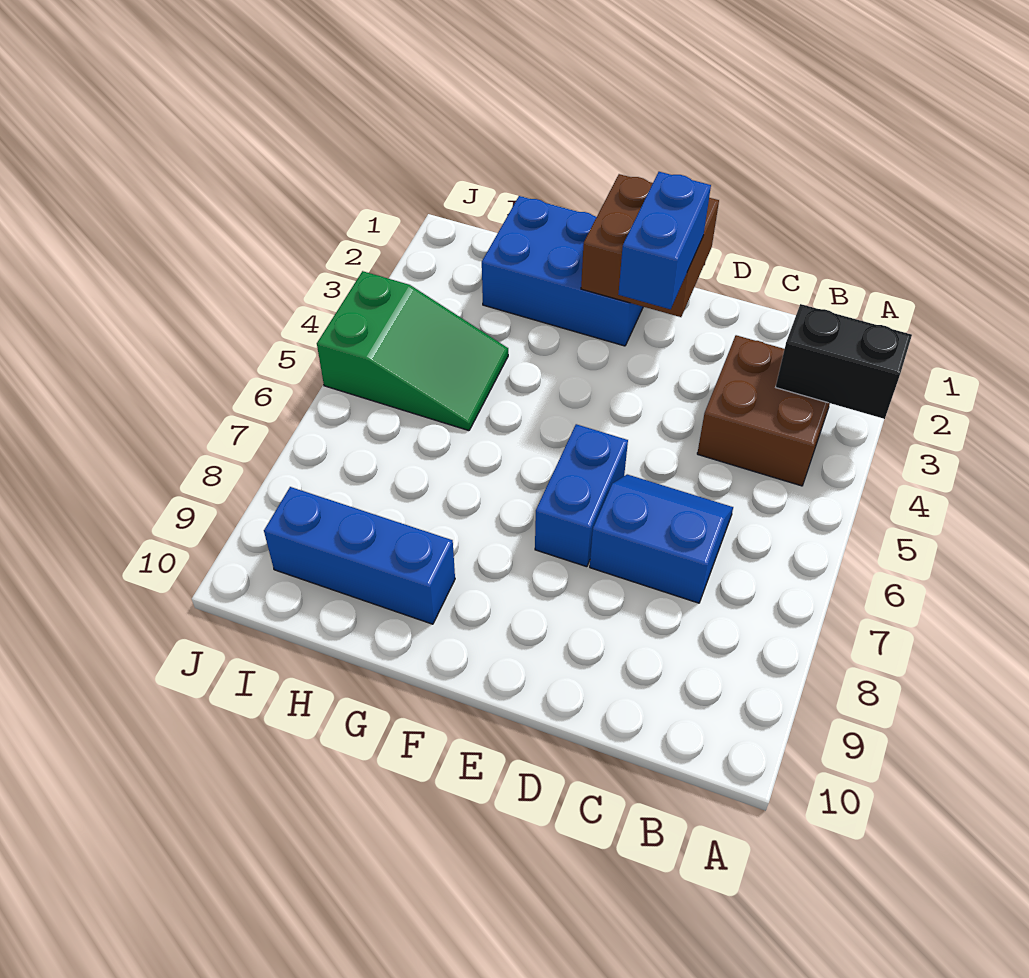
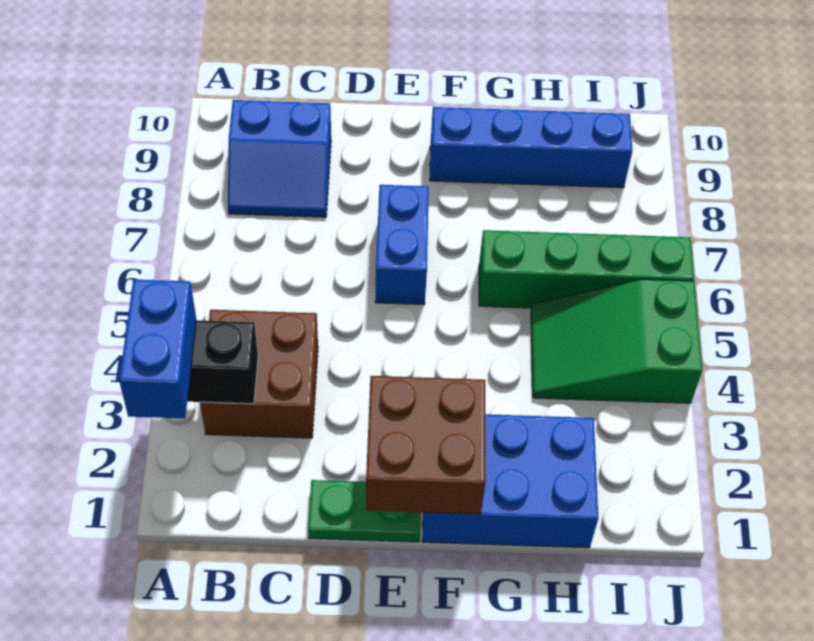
blue slope C6:D7 level 1 top 7 -> blue slope B8:C9 level 1 top 9
none -> green plate D1:E1 level 1
blue brick E2:E3 level 3 -> blue brick A2:A3 level 3
none -> green brick G6:J6 level 1
blue brick G9:I9 level 1 -> blue brick F9:I9 level 1

